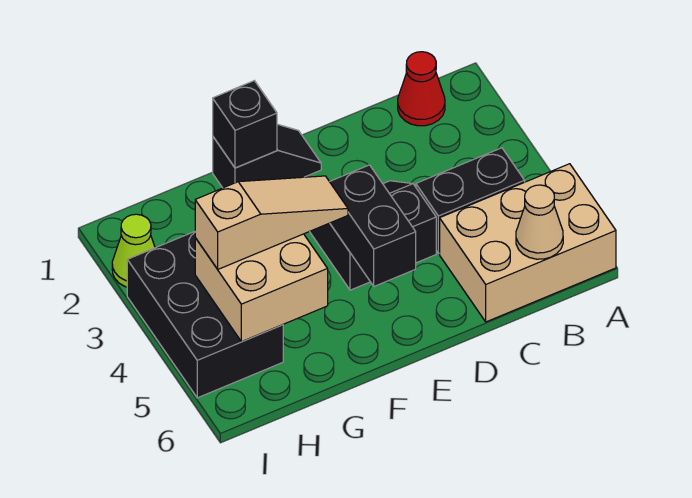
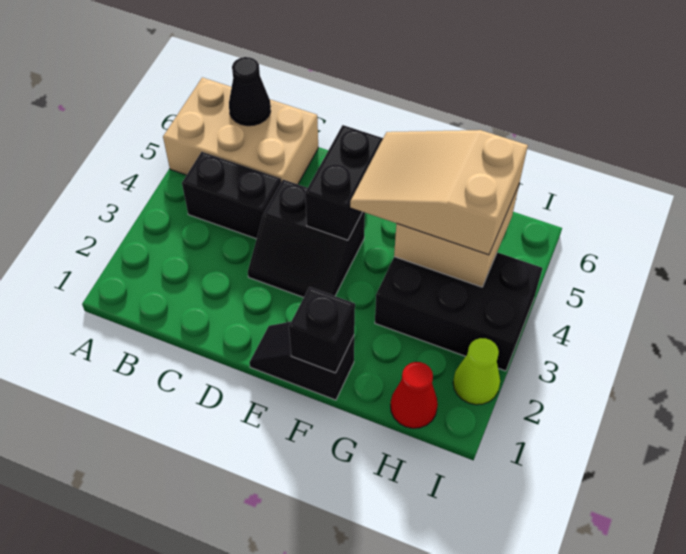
red cone B1 level 1 -> red cone H1 level 1
tan cone B6 level 2 -> black cone B6 level 2
tan slope F4:H4 level 3 top H -> tan slope F4:H5 level 3 top H
black brick H3:I5 level 1 -> black brick G3:I4 level 1

